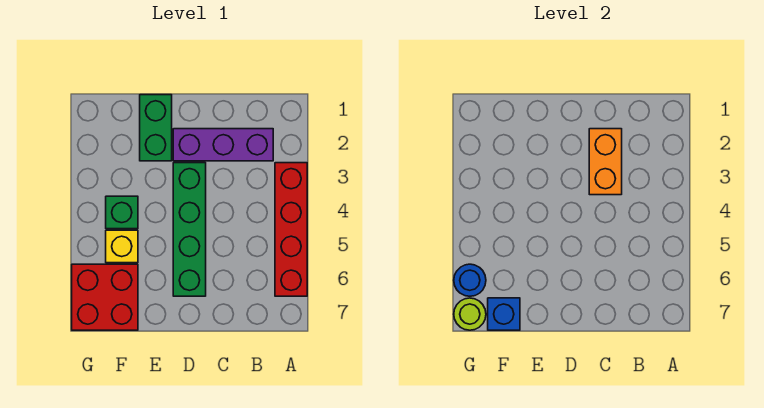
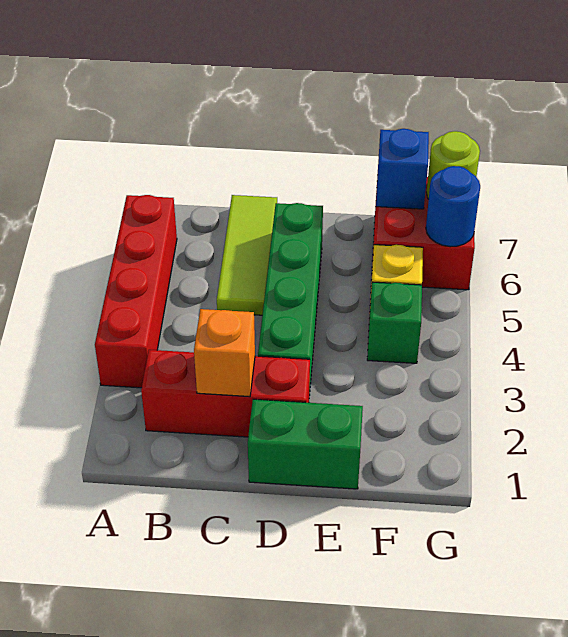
purple brick B2:D2 level 1 -> red brick B2:D2 level 1
orange brick C2:C3 level 2 -> orange brick C2 level 2
none -> lime tile C5:C7 level 1
green brick E1:E2 level 1 -> green brick D1:E1 level 1

